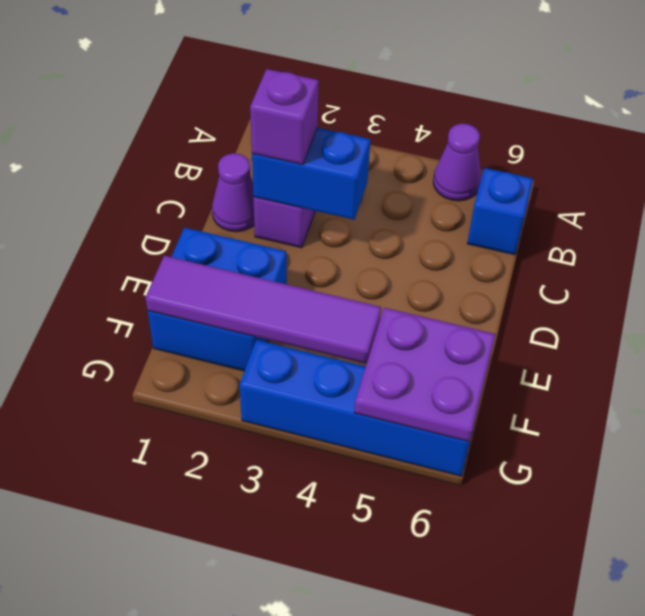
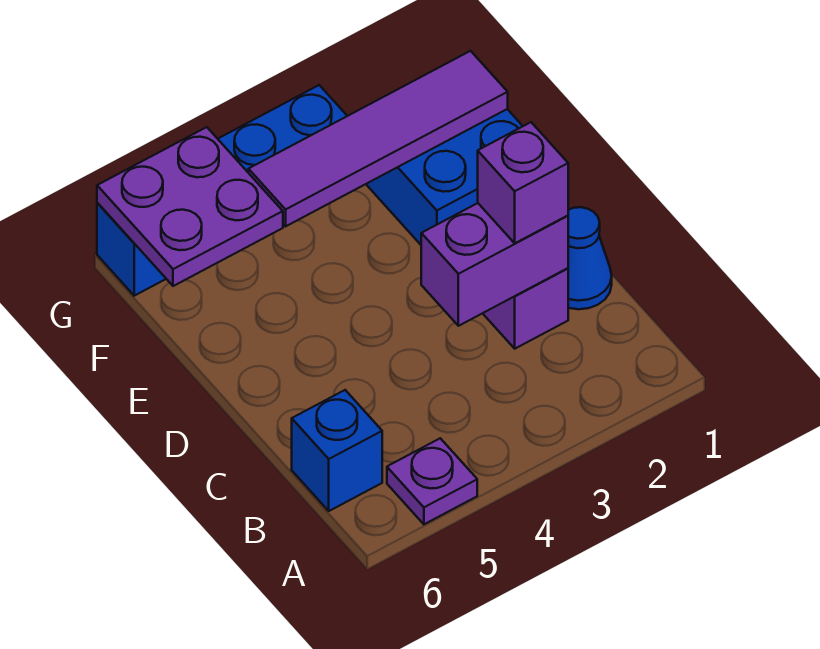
purple cone A5 level 1 -> purple plate A5 level 1
purple cone C1 level 1 -> blue cone C1 level 1
blue brick C2:C3 level 2 -> purple brick C2:C3 level 2

